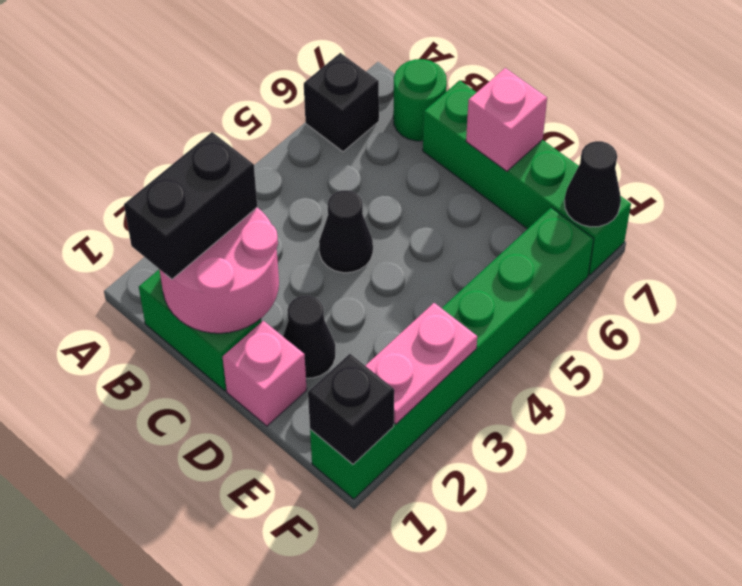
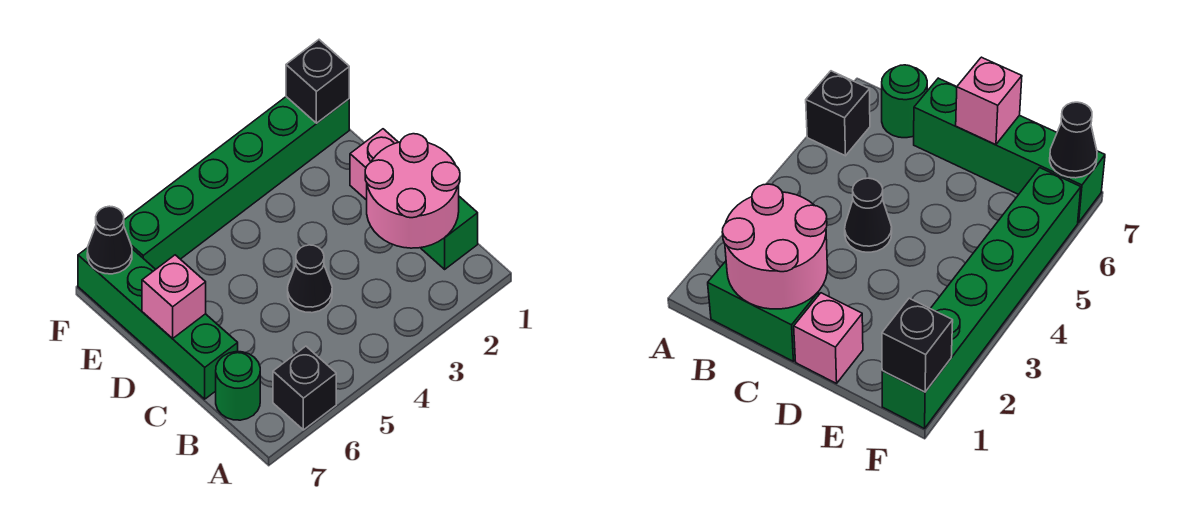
black brick B1:B2 level 3 -> none
black cone D2 level 1 -> none
pink plate F2:F3 level 2 -> none

